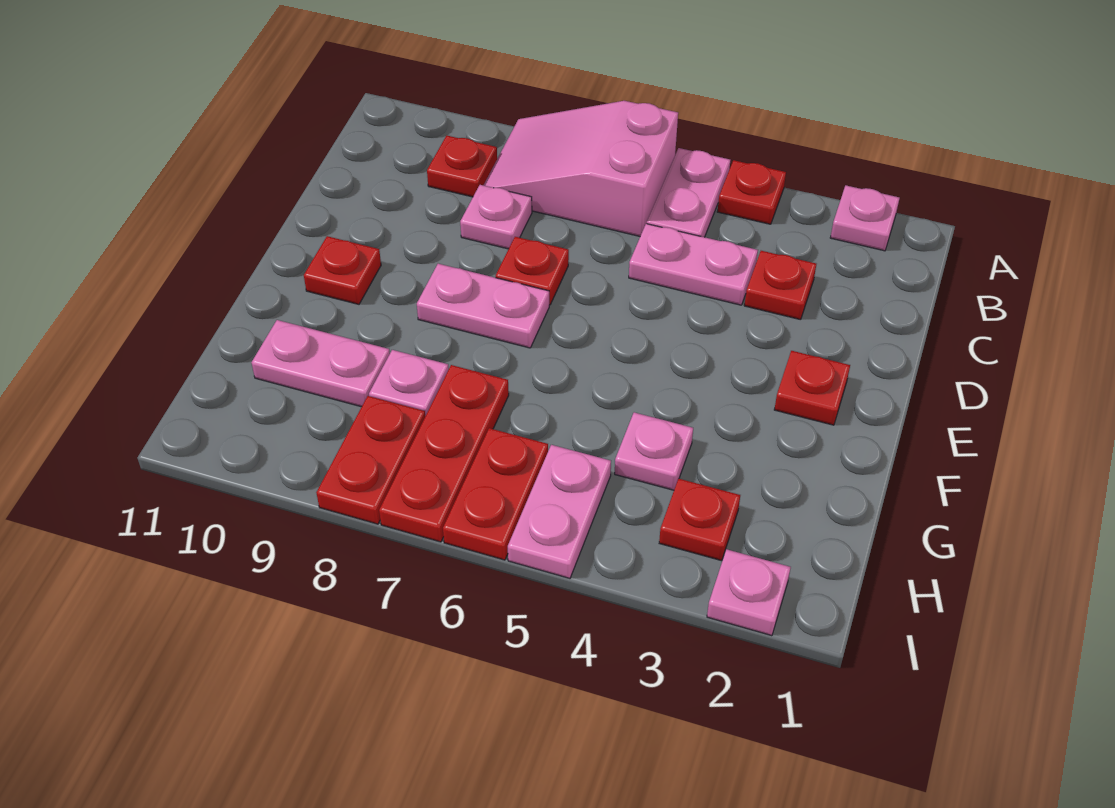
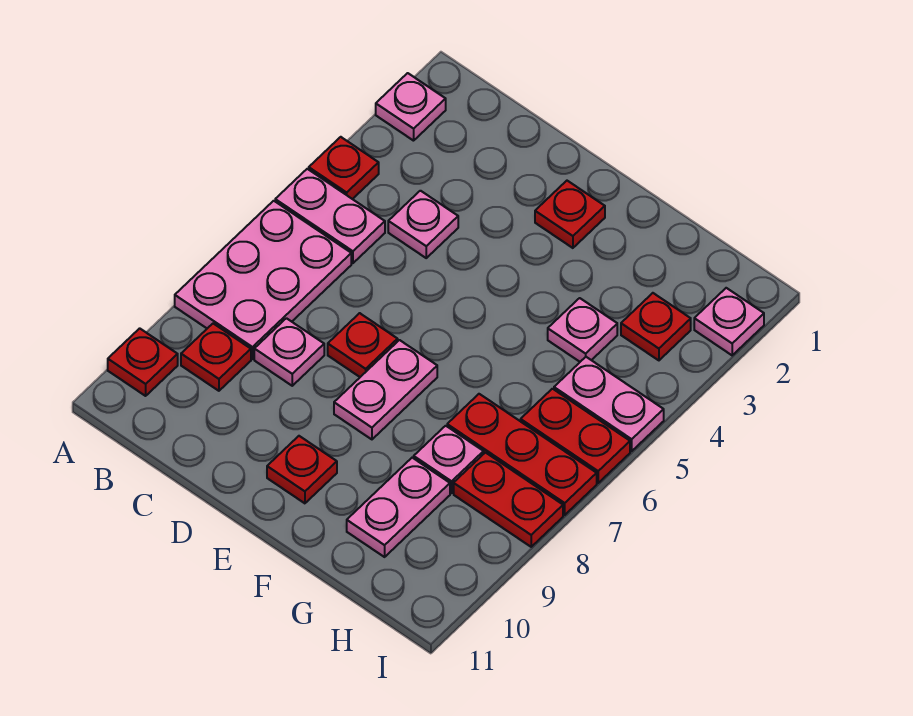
pink slope A6:B8 level 1 top 6 -> pink plate A6:B8 level 1
red plate C3 level 1 -> red plate A10 level 1
pink plate C4:C5 level 1 -> pink plate C4 level 1

